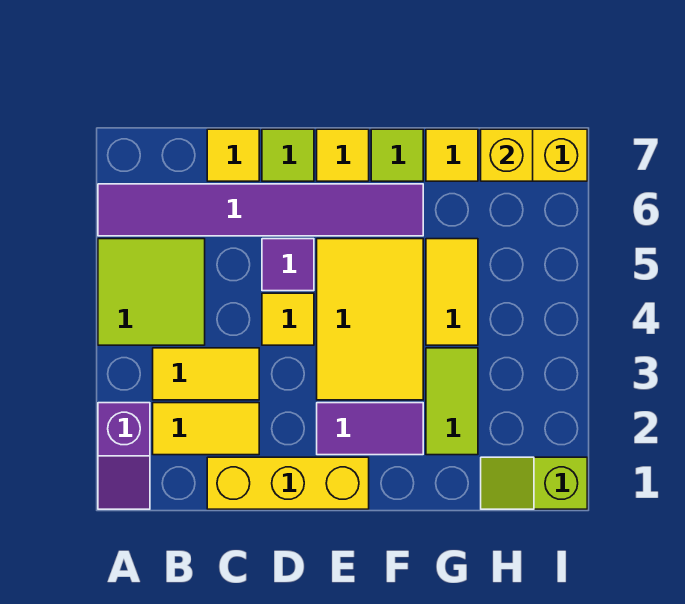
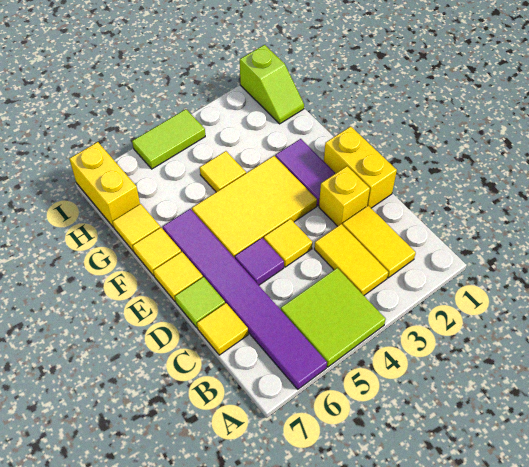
purple slope A1:A2 level 1 top 2 -> none
yellow brick C1:E1 level 1 -> yellow brick D1:E1 level 1
lime tile F7 level 1 -> yellow tile F7 level 1
lime tile G2:G3 level 1 -> lime tile I4:I5 level 1
yellow tile G4:G5 level 1 -> yellow tile G4 level 1
yellow brick H7 level 2 -> yellow brick D2 level 1

